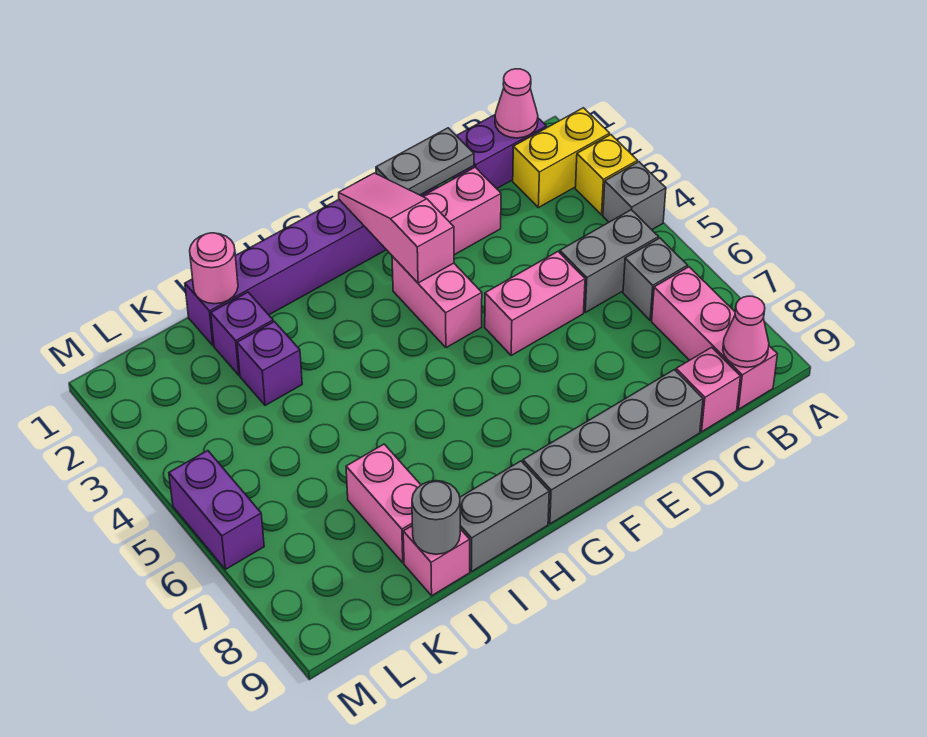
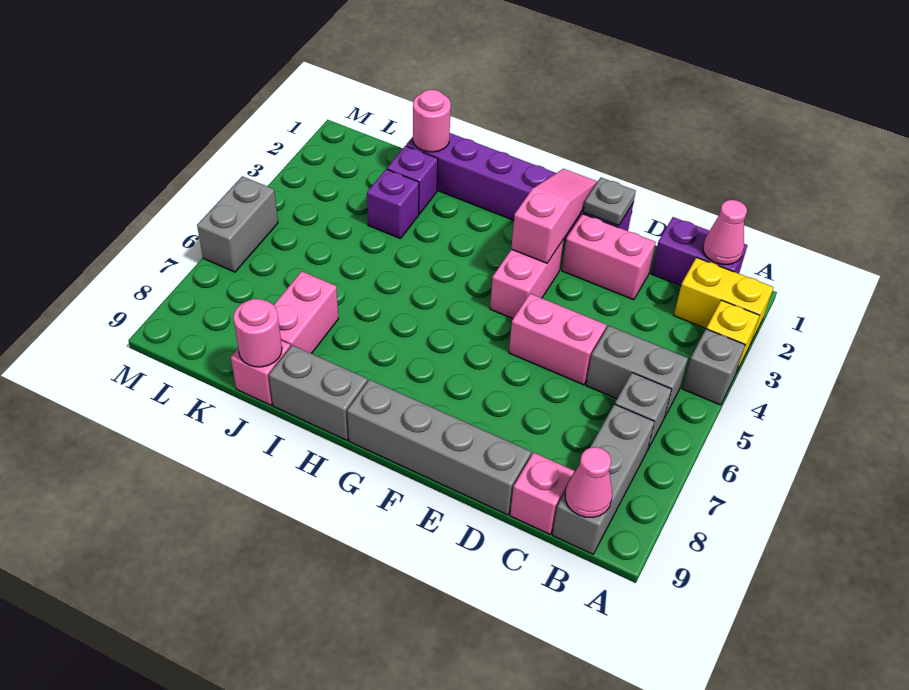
pink brick B7:B9 level 1 -> grey brick B7:B9 level 1
grey plate D1:E1 level 2 -> grey plate E1 level 2
grey round brick J9 level 2 -> pink round brick J9 level 2
purple brick M5:M6 level 1 -> grey brick M5:M6 level 1

